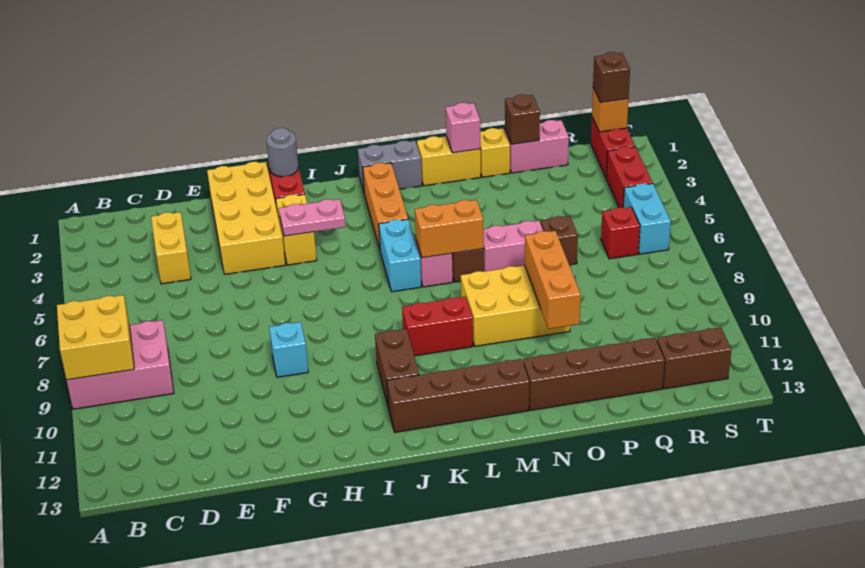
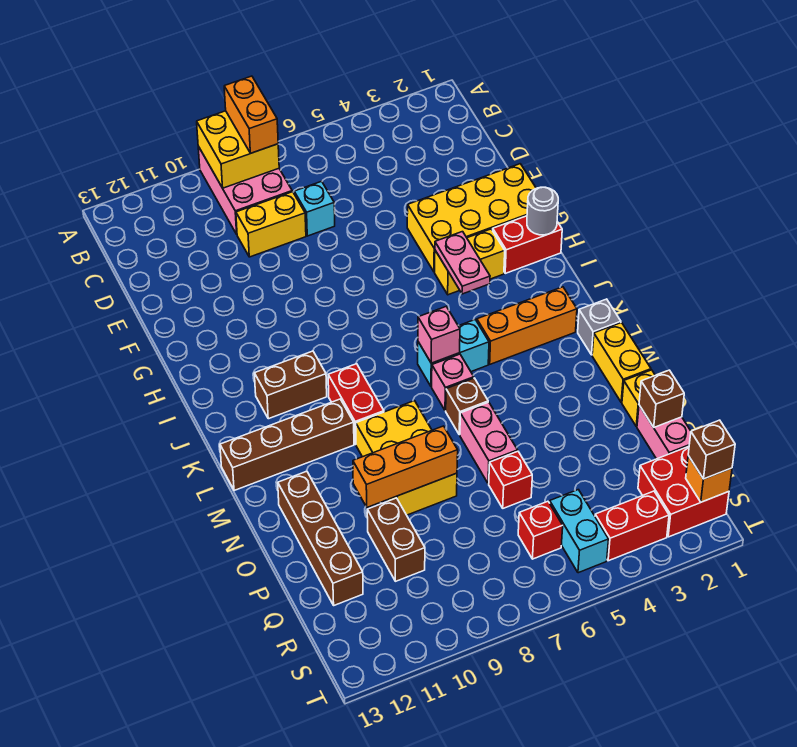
yellow brick D3:D4 level 1 -> yellow brick D8:D9 level 1
cyan brick G9 level 1 -> cyan brick D7 level 1
brown brick J12:M12 level 1 -> brown brick L10:L13 level 1
grey brick K1:L1 level 1 -> grey brick L1 level 1
orange brick L6:M6 level 2 -> orange brick A8:B8 level 3
pink brick N1 level 2 -> pink brick K6 level 2
brown brick P6 level 1 -> red brick P6 level 1
brown brick R12:S12 level 1 -> brown brick P10:Q10 level 1
red brick S1:S2 level 1 -> red brick R1:S2 level 1
cyan brick S5:S6 level 1 -> cyan brick R5:S5 level 1

